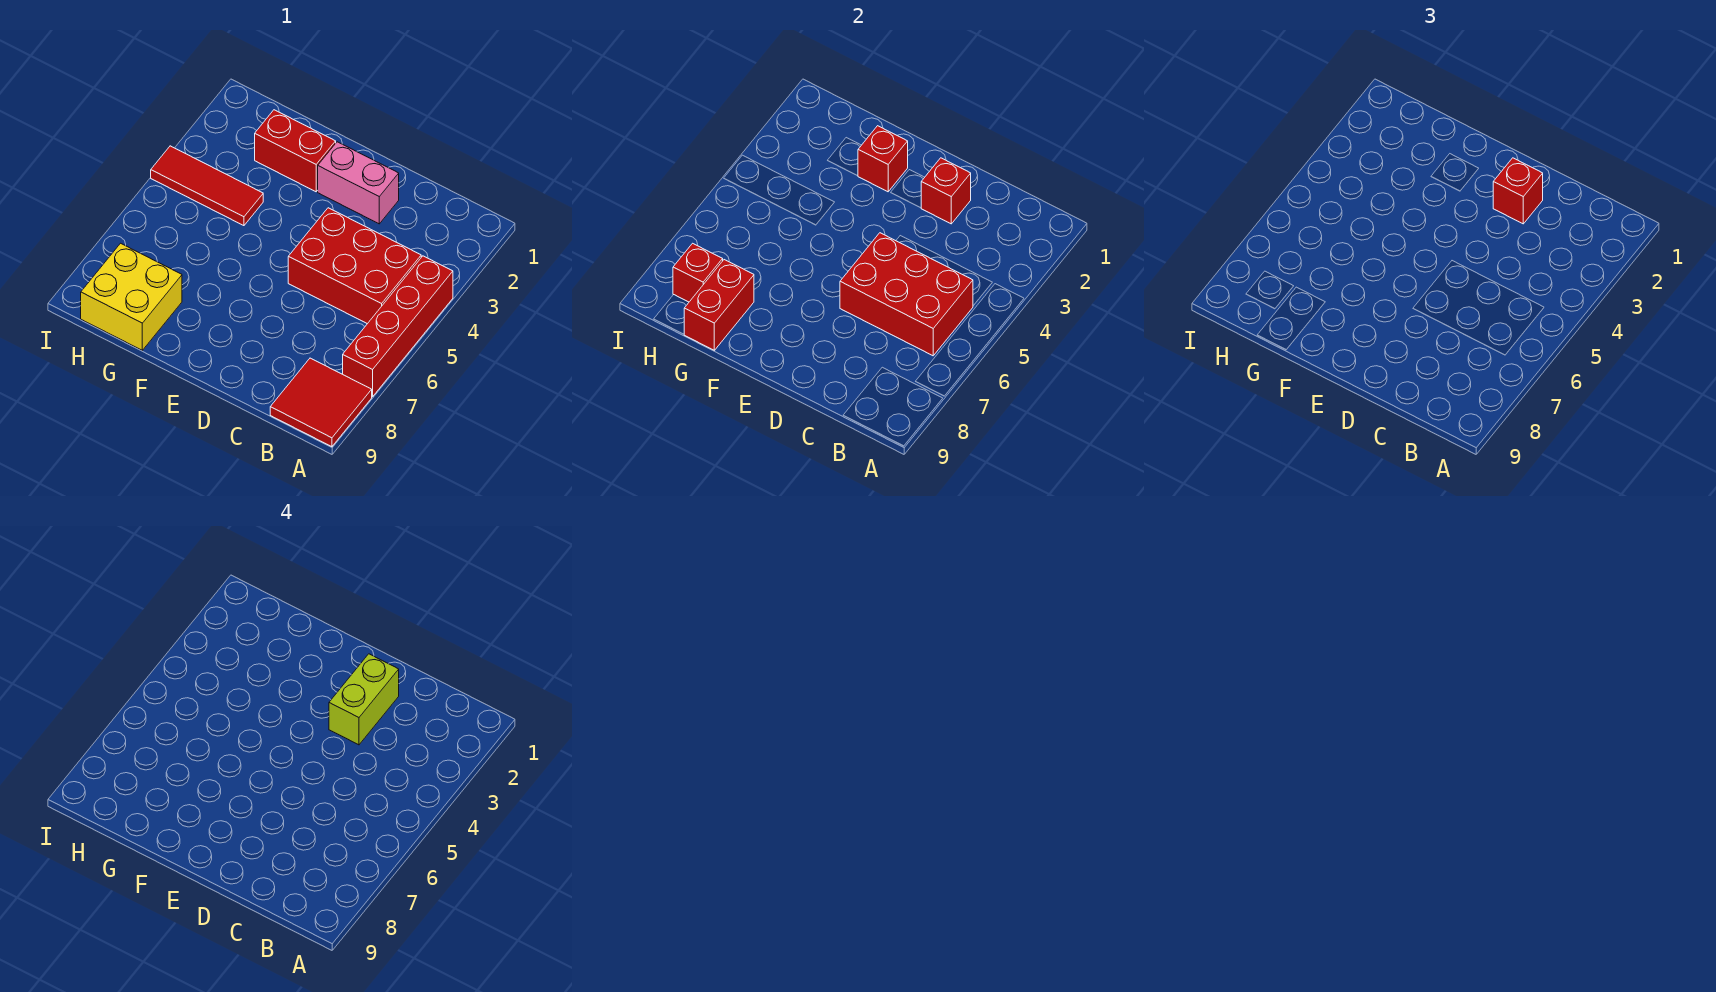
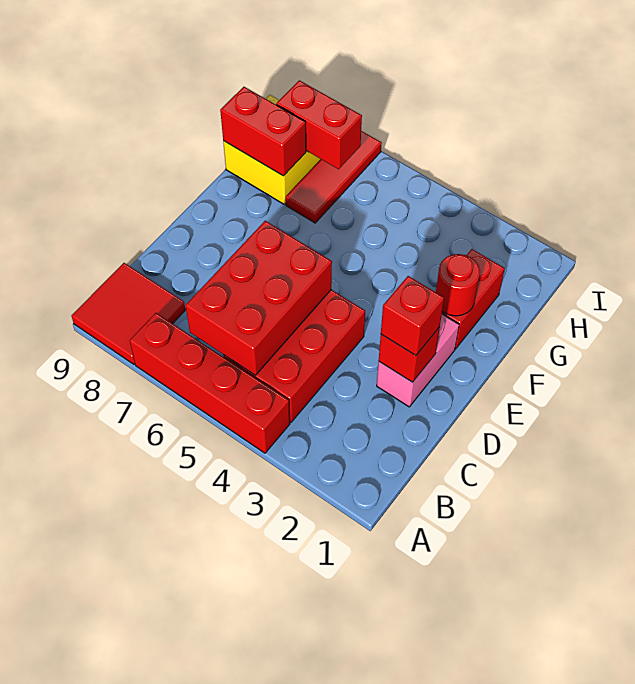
lime brick D2:D3 level 4 -> none
red brick F2 level 2 -> red round brick F2 level 2
red tile G4:I4 level 1 -> red tile G7:I7 level 1
red brick H8 level 2 -> red brick H7:H8 level 2

